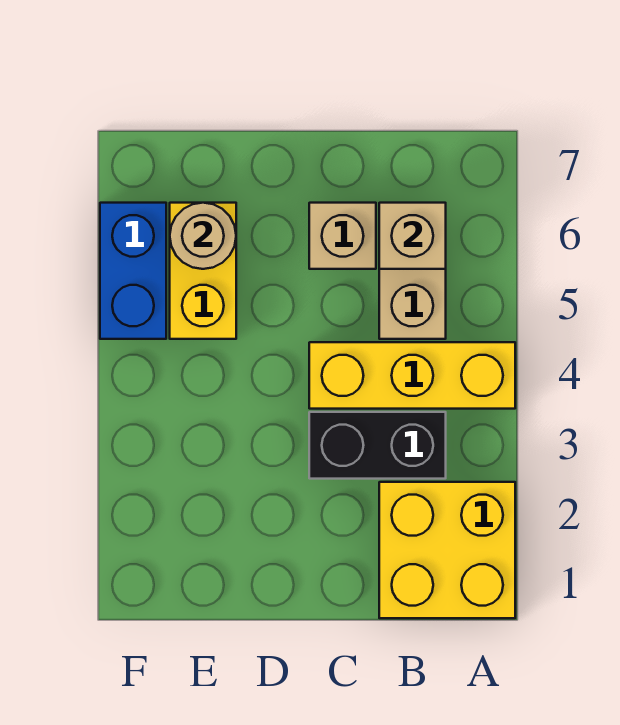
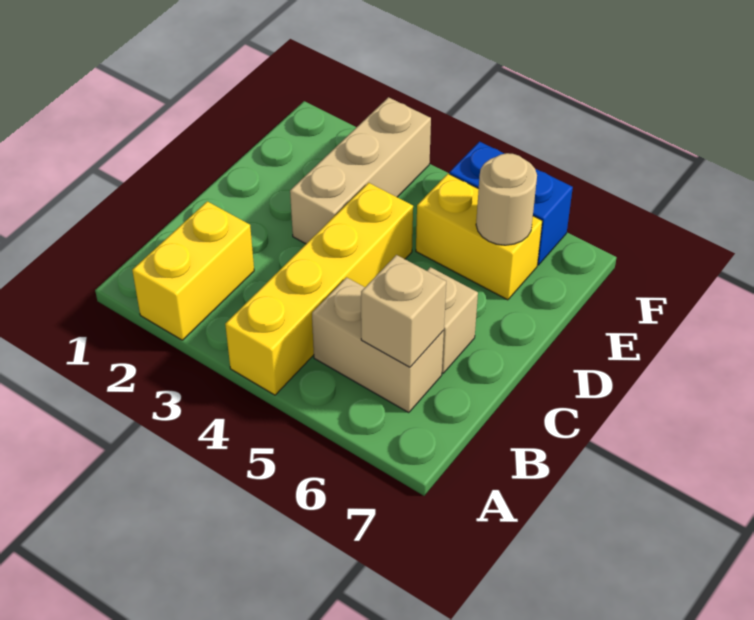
yellow brick A1:B2 level 1 -> yellow brick A2:B2 level 1
yellow brick A4:C4 level 1 -> yellow brick A4:D4 level 1
black brick B3:C3 level 1 -> none
none -> tan brick D3:F3 level 1

